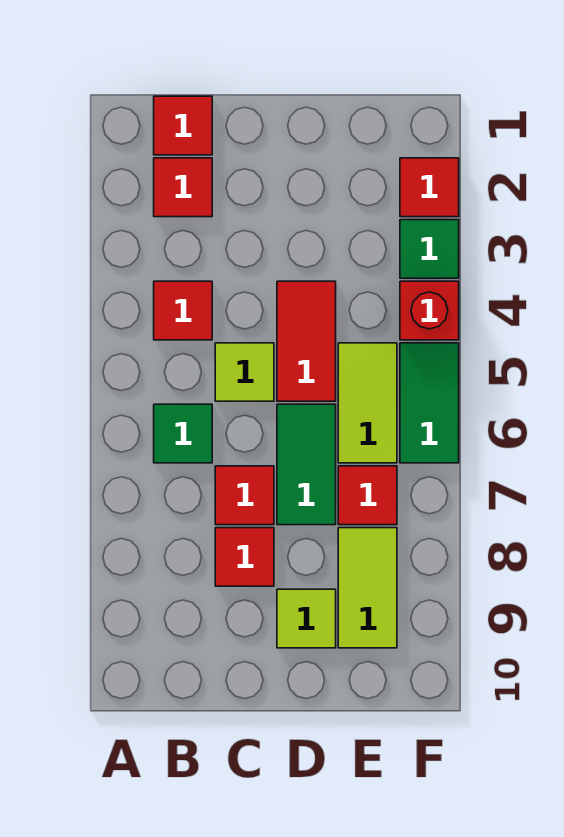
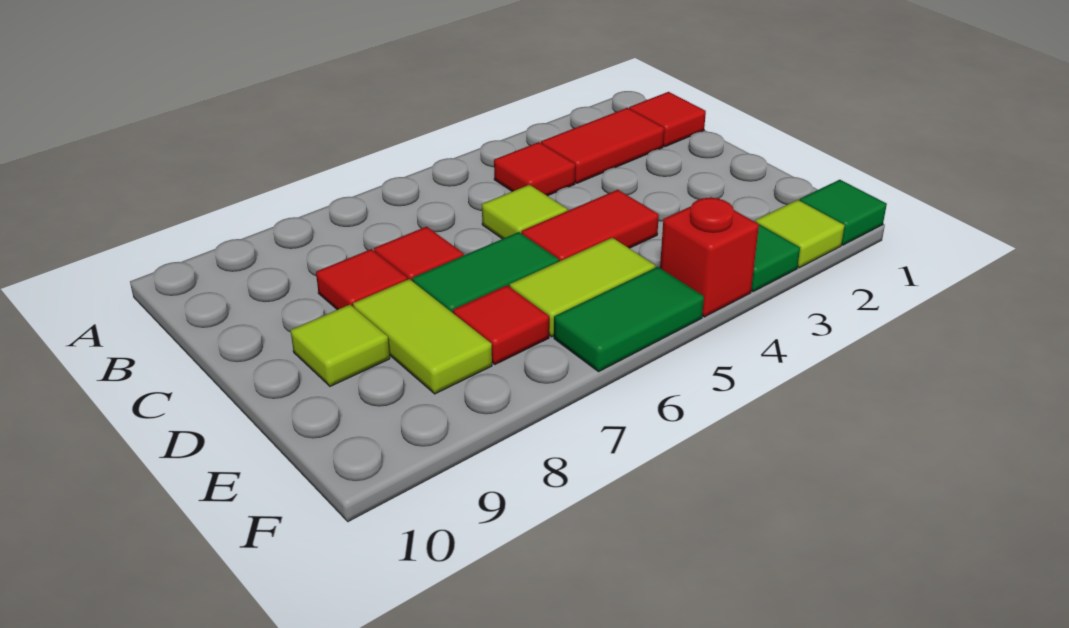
red tile B2 level 1 -> red tile B2:B3 level 1
green tile B6 level 1 -> green tile F1 level 1
lime tile E8:E9 level 1 -> lime tile D8:E8 level 1
red tile F2 level 1 -> lime tile F2 level 1

